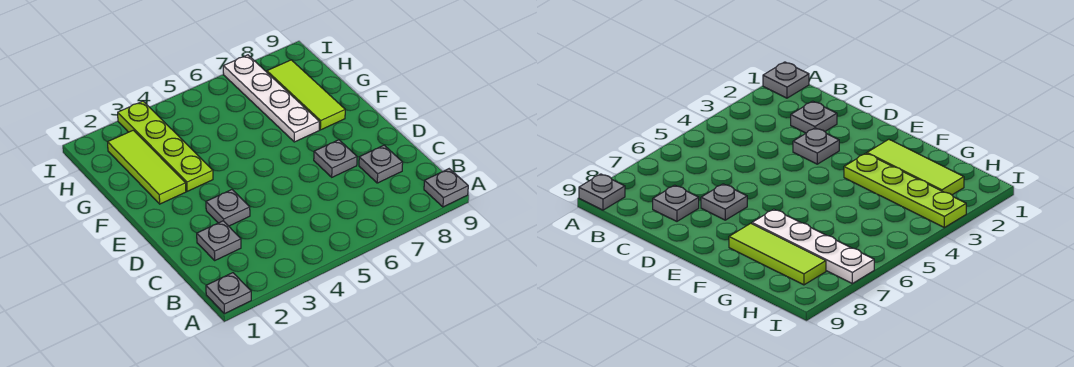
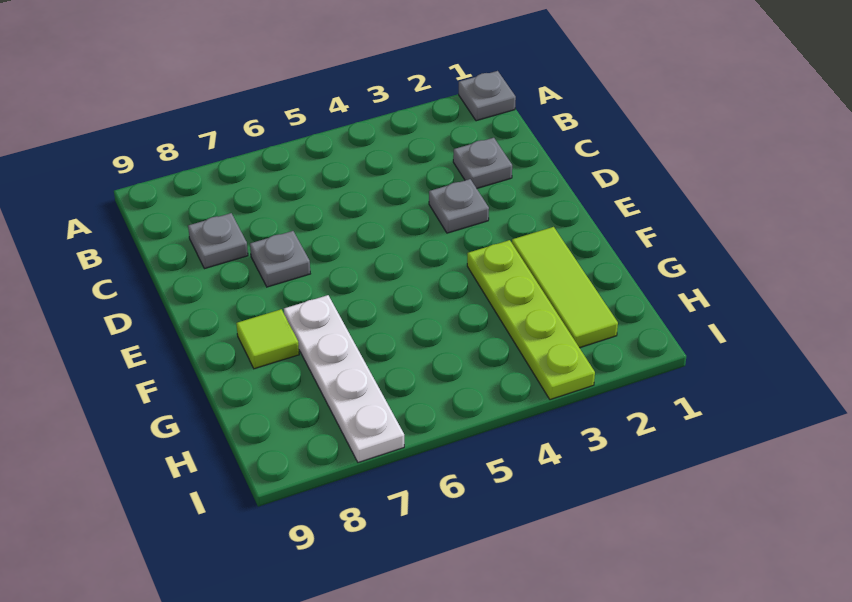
grey plate A9 level 1 -> none
lime tile F8:H8 level 1 -> lime tile F8 level 1

